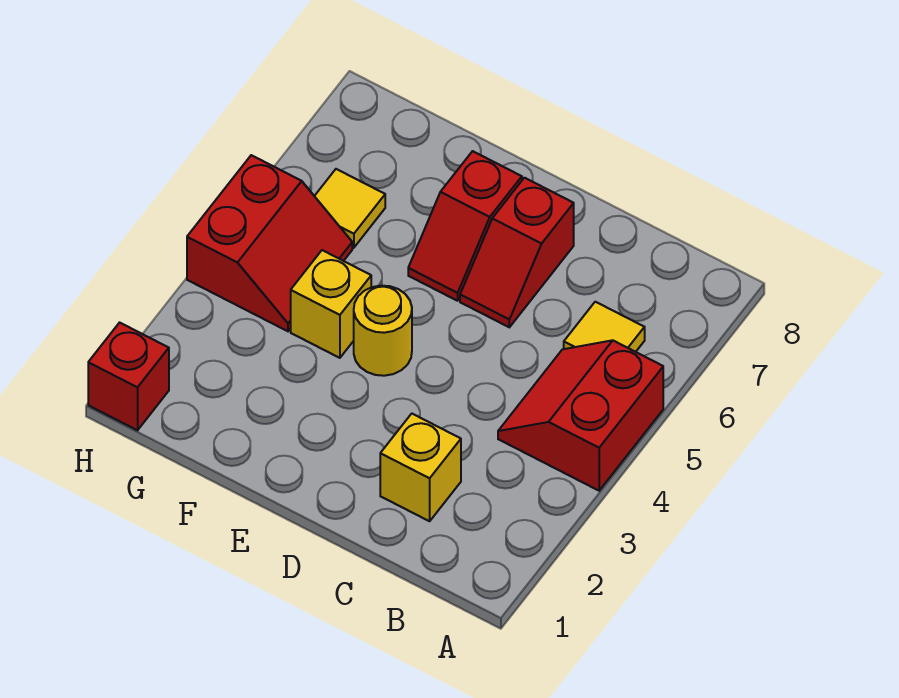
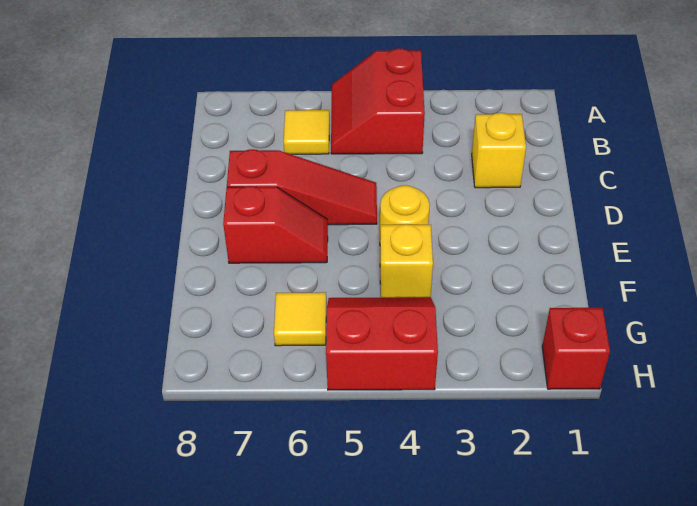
red slope A4:B5 level 1 top A -> red slope A4:B5 level 1 top 4
red slope D6:D7 level 1 top 7 -> red slope D5:D7 level 1 top 7

